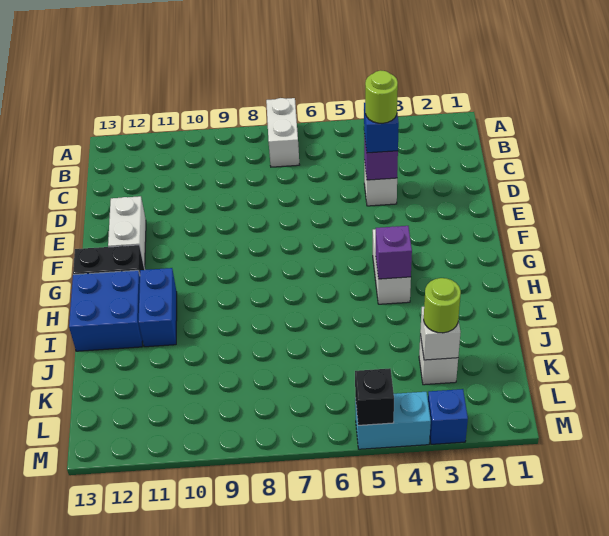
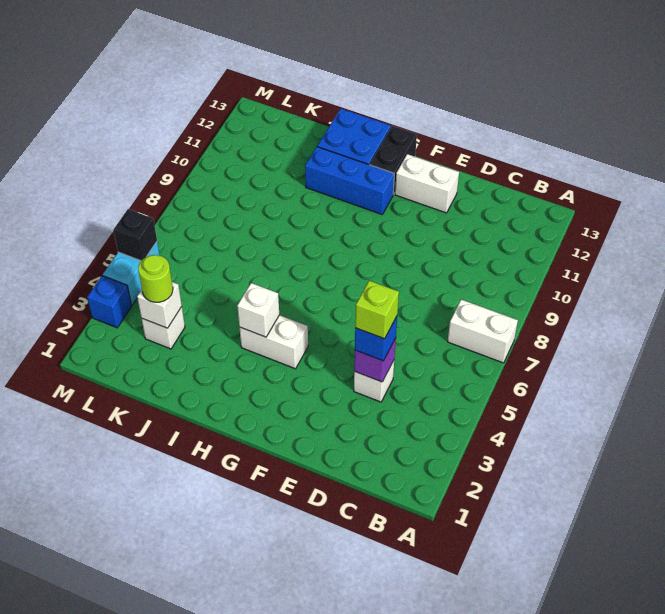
lime round brick D4 level 4 -> lime brick D4 level 4
purple brick H4 level 2 -> white brick H4 level 2
blue brick H11:I11 level 1 -> blue brick G11:I11 level 1

